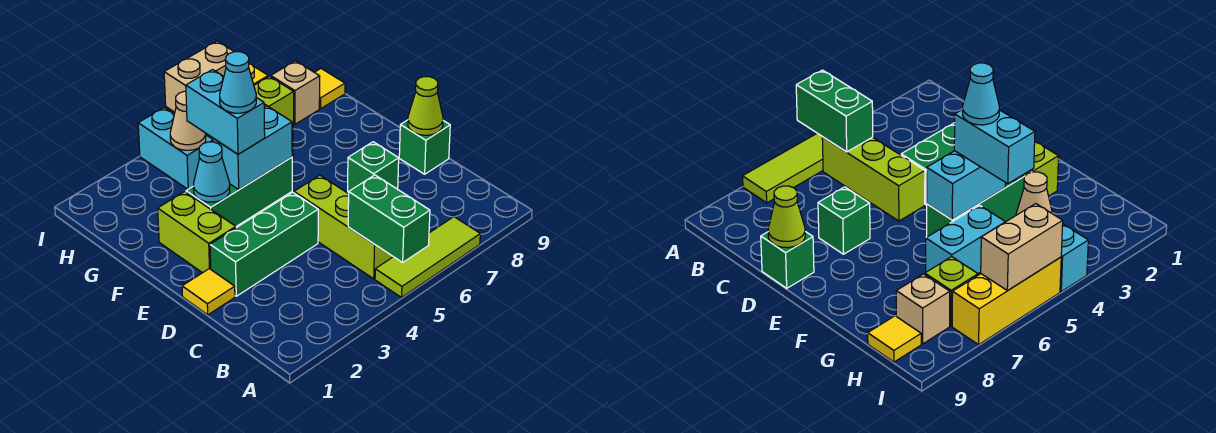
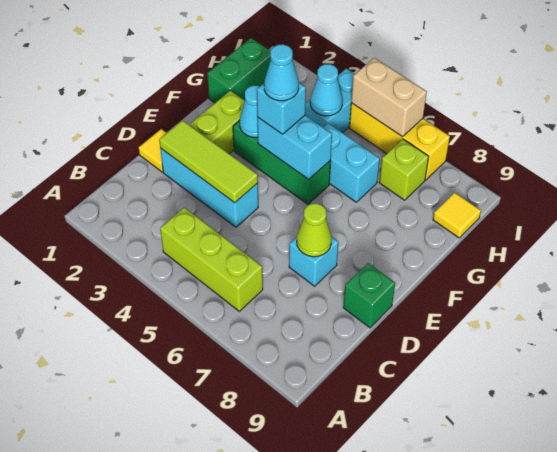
lime tile A5:A7 level 1 -> lime tile D2:D4 level 2
green brick A5:B5 level 2 -> green brick G1:H1 level 1
lime brick B5:D5 level 1 -> lime brick B4:B6 level 1
green brick D2:D4 level 1 -> cyan brick D2:D4 level 1
green brick D7 level 1 -> cyan brick D7 level 1
lime cone D9 level 2 -> lime cone D7 level 2
cyan brick F4:G4 level 3 -> cyan brick F4 level 3
tan cone H4 level 2 -> cyan cone H4 level 2
tan brick H8 level 1 -> none

